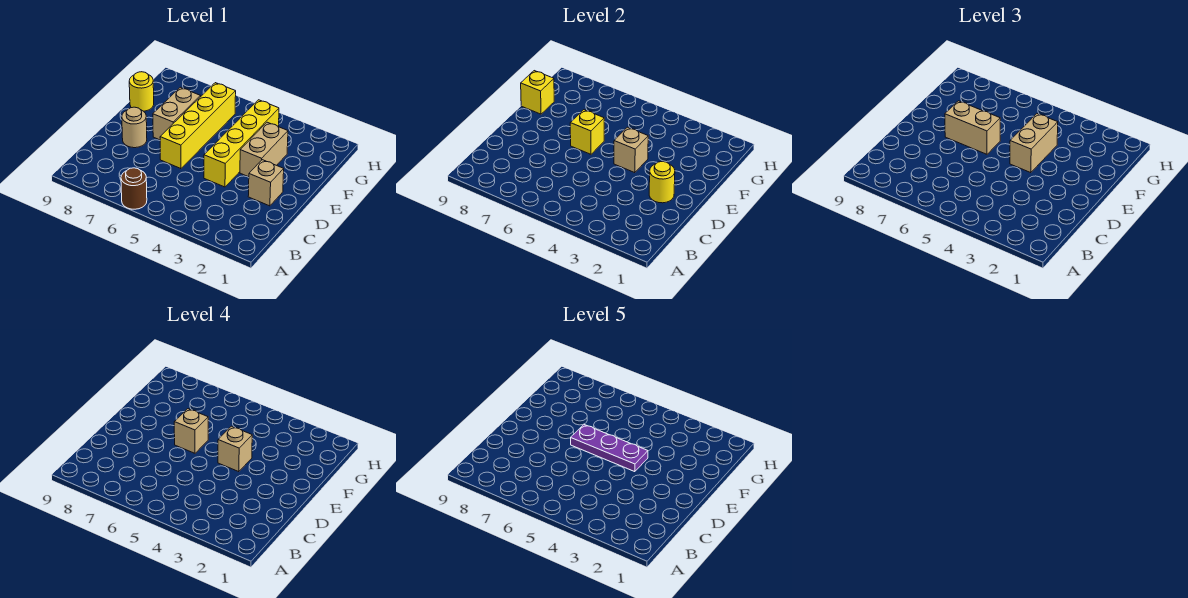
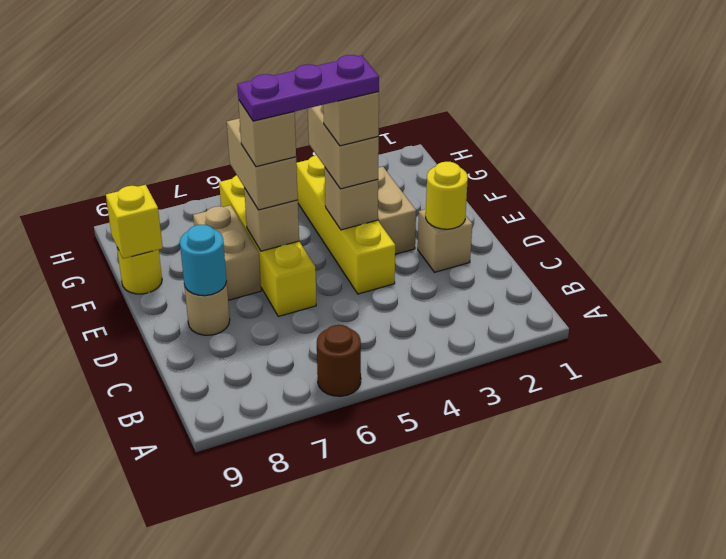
none -> cyan round brick D8 level 2
yellow brick E6 level 2 -> tan brick E6 level 2
tan brick E6:E7 level 3 -> tan brick E6:F6 level 3

